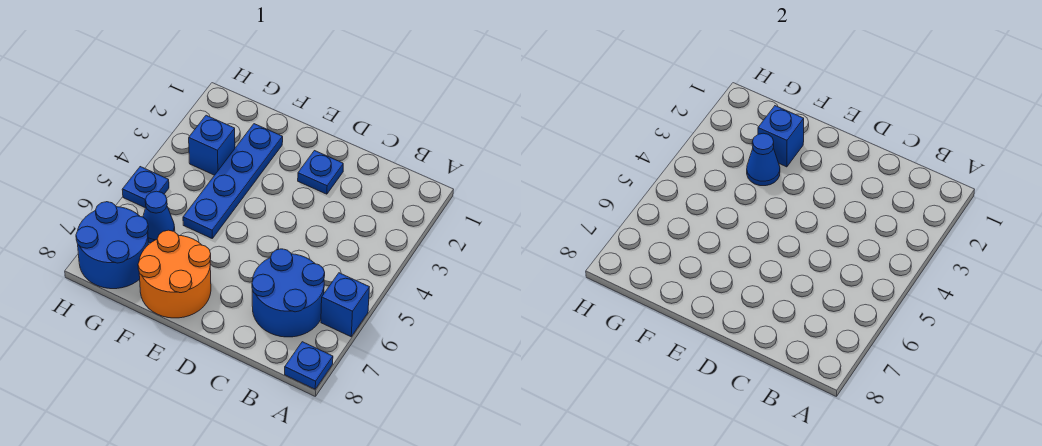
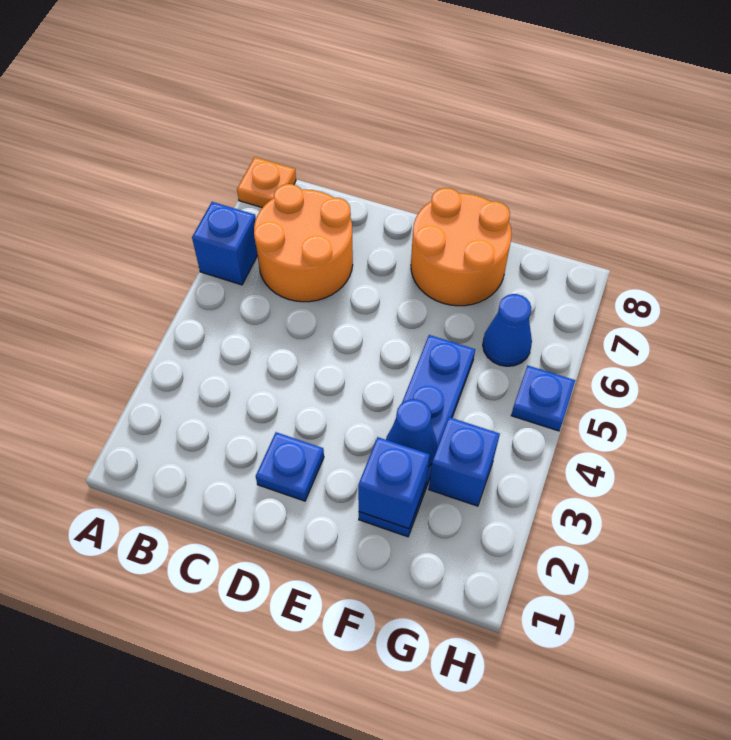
blue plate A8 level 1 -> orange plate A8 level 1
blue round brick B6:C7 level 1 -> orange round brick B6:C7 level 1
blue round brick G7:H8 level 1 -> none

